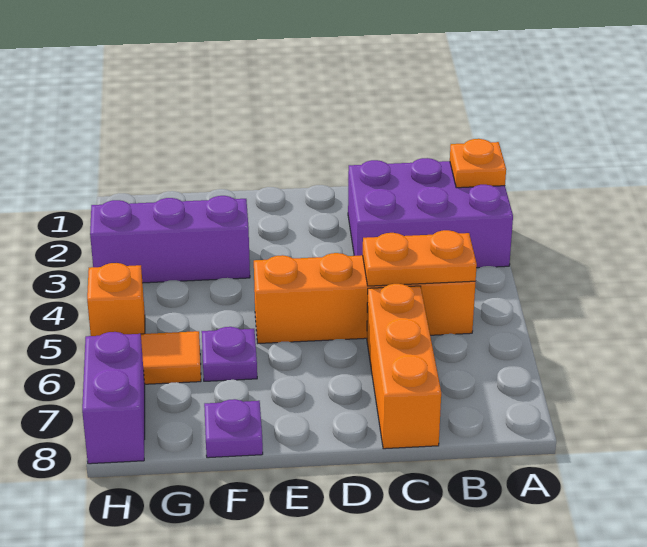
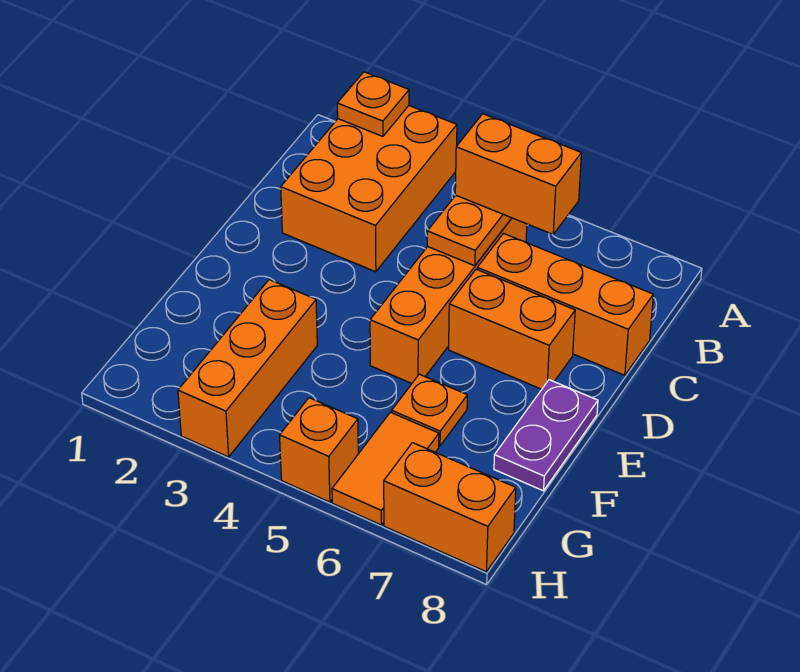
purple brick A2:C3 level 1 -> orange brick A2:C3 level 1
none -> orange brick B5:B6 level 3
none -> orange brick D6:D7 level 1
purple brick F3:H3 level 1 -> orange brick F3:H3 level 1
purple plate F6 level 1 -> orange plate F6 level 1
purple plate F8 level 1 -> purple plate E8:F8 level 1
purple brick H7:H8 level 1 -> orange brick H7:H8 level 1

